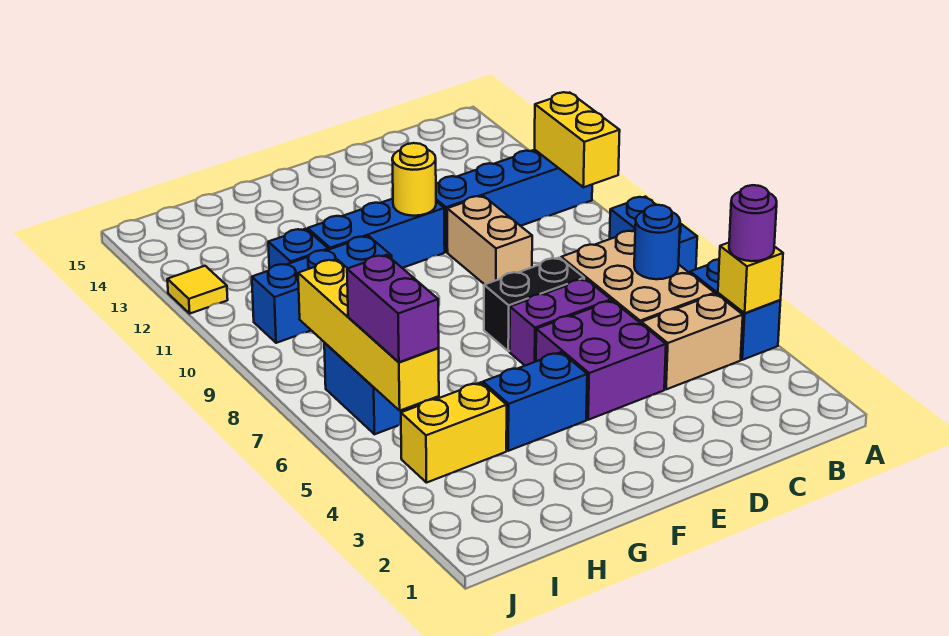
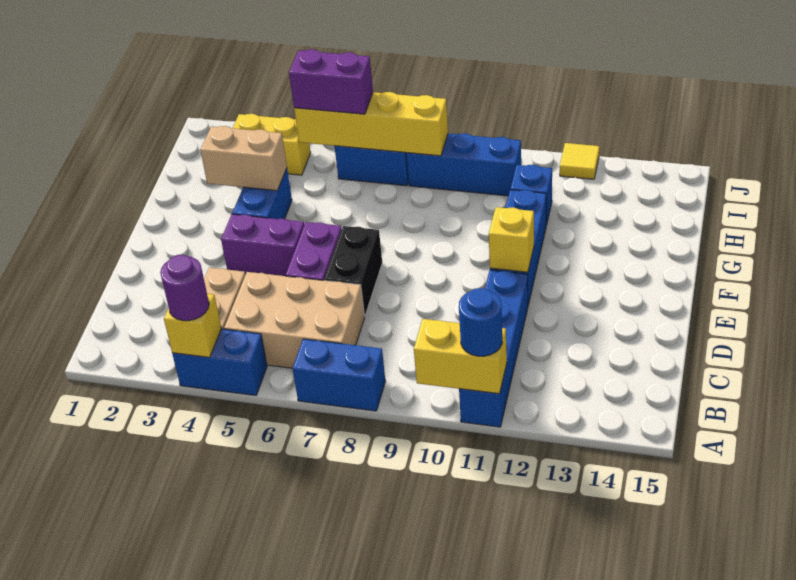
blue round brick B6 level 2 -> blue round brick A11 level 3
purple brick D4:E5 level 1 -> purple brick E4:E5 level 1
tan brick D9:D10 level 1 -> tan brick G3:G4 level 2
yellow round brick E11 level 2 -> yellow brick E11 level 2
blue brick G10:I10 level 1 -> blue brick I8:I10 level 1
yellow brick H4:I4 level 1 -> yellow brick I3:I4 level 1

